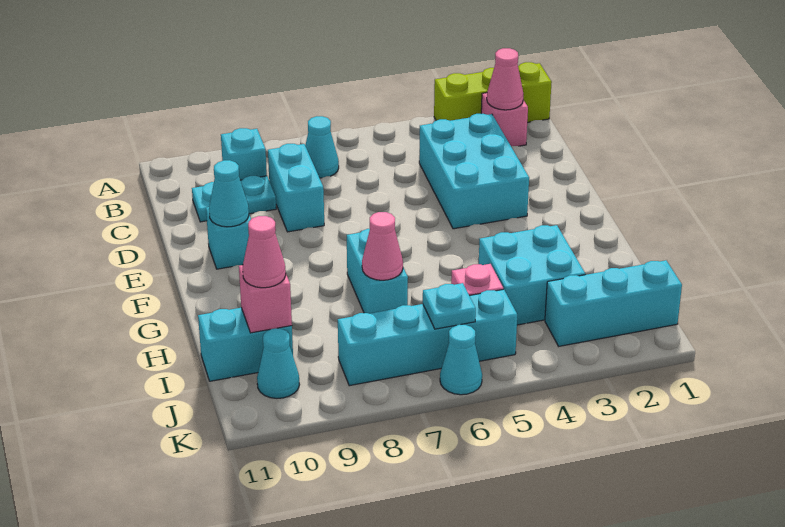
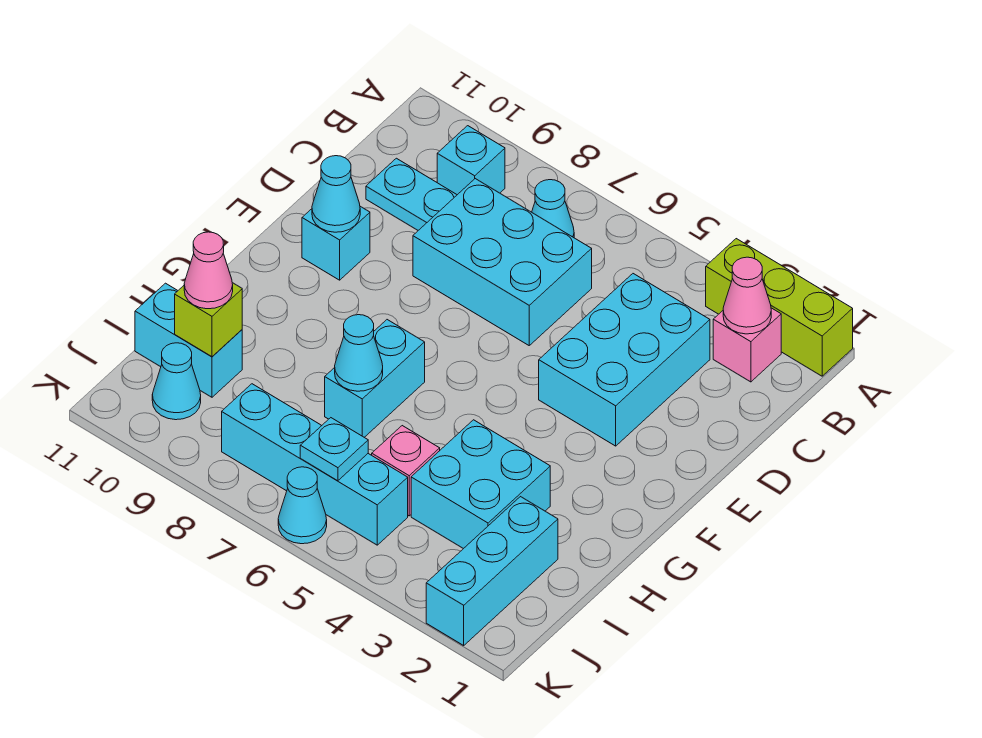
cyan brick C8:D8 level 1 -> cyan brick C6:D8 level 1
pink cone H7 level 2 -> cyan cone H7 level 2
pink brick I10 level 2 -> lime brick I10 level 2
cyan brick J1:J3 level 1 -> cyan brick I2:K2 level 1

